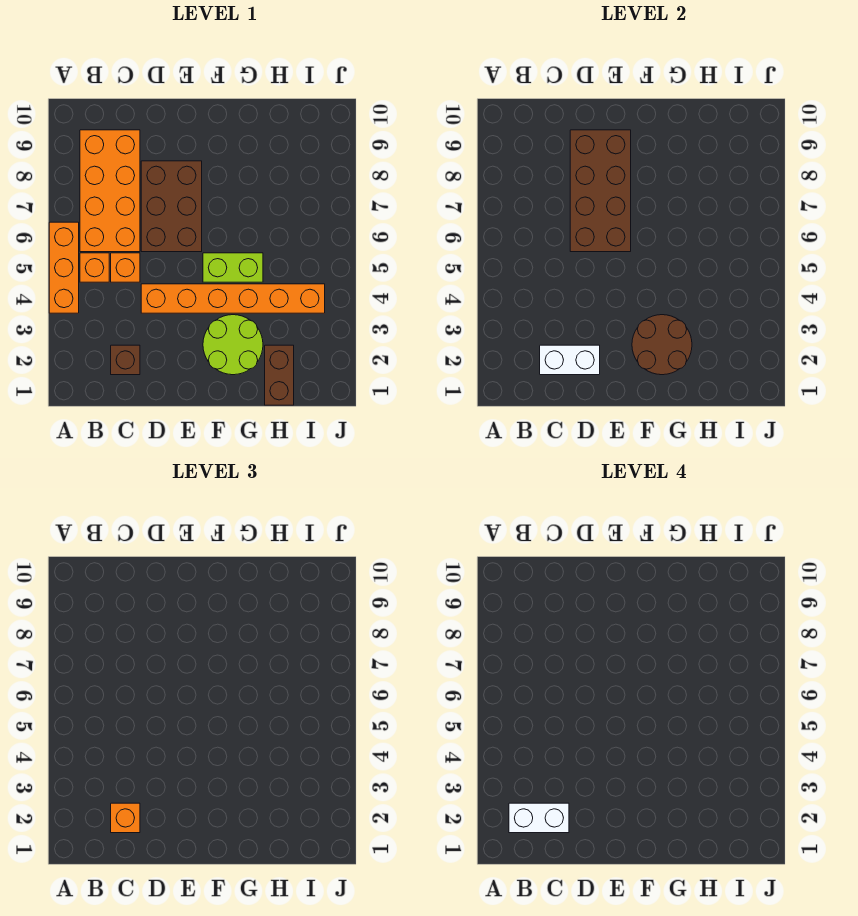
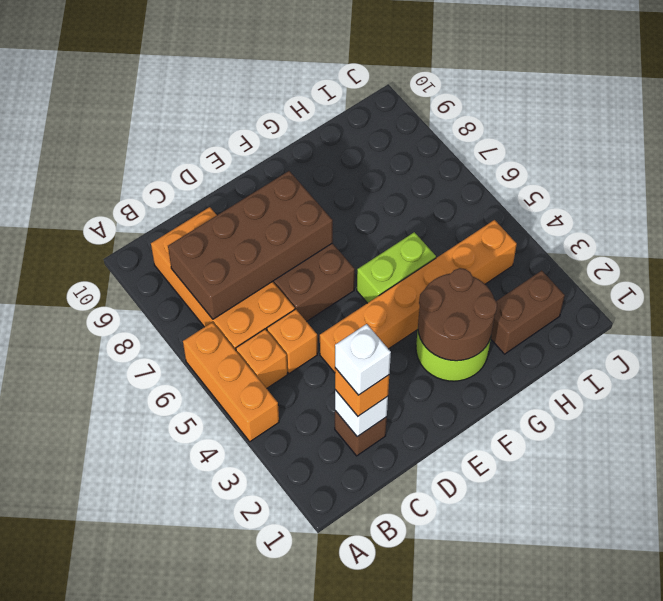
white brick B2:C2 level 4 -> white brick C2 level 4
white brick C2:D2 level 2 -> white brick C2 level 2
brown brick D6:E9 level 2 -> brown brick B7:E8 level 2
brown brick H1:H2 level 1 -> brown brick H2:I2 level 1

